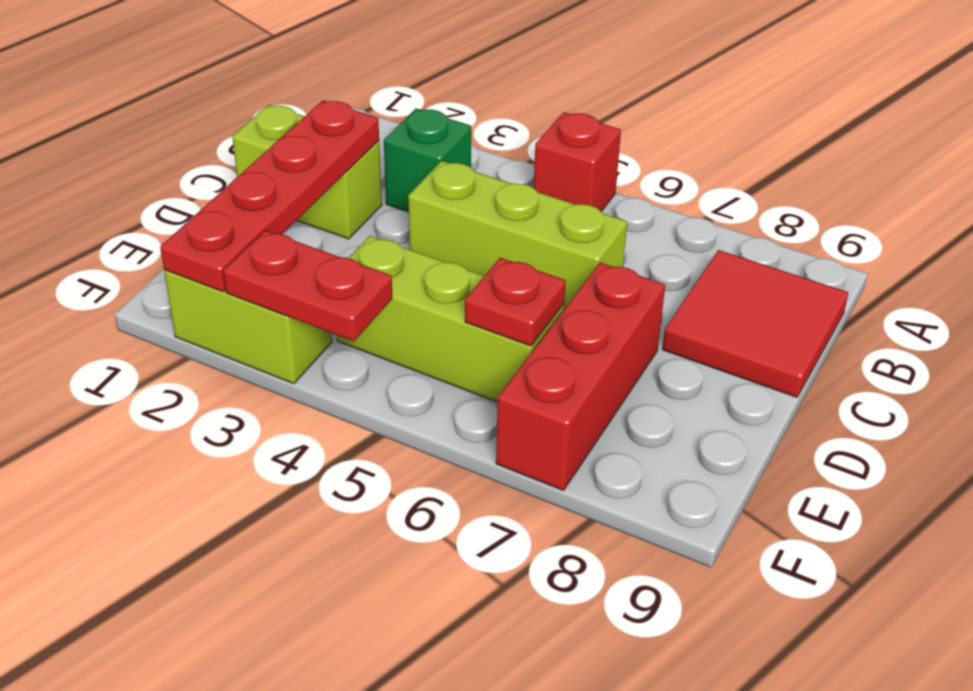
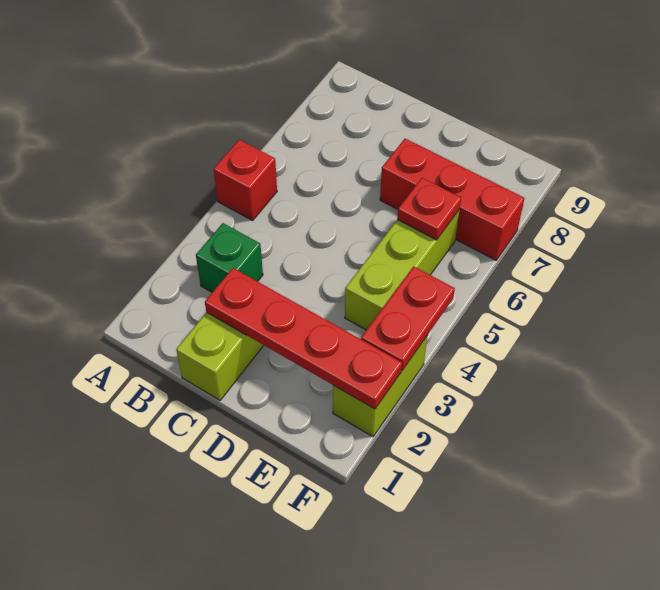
red tile B8:C9 level 1 -> none
lime brick C4:C6 level 1 -> none

